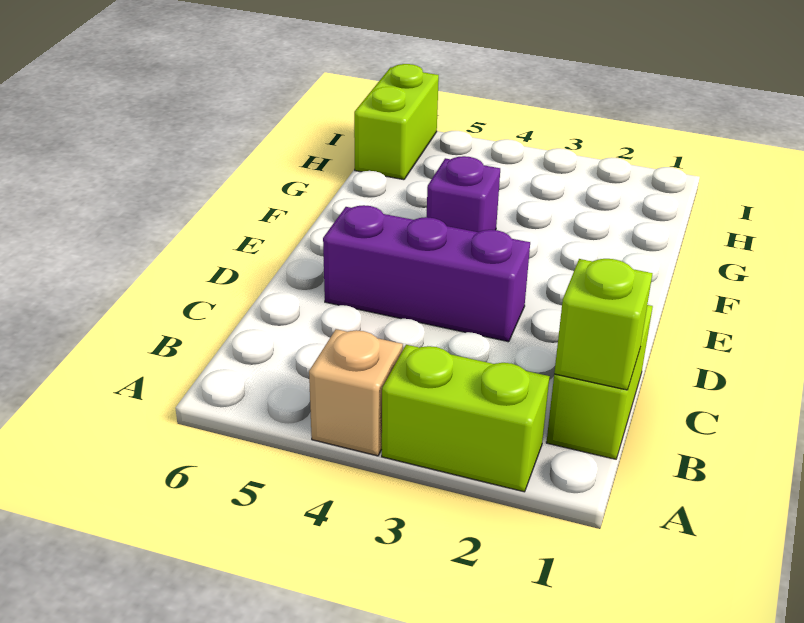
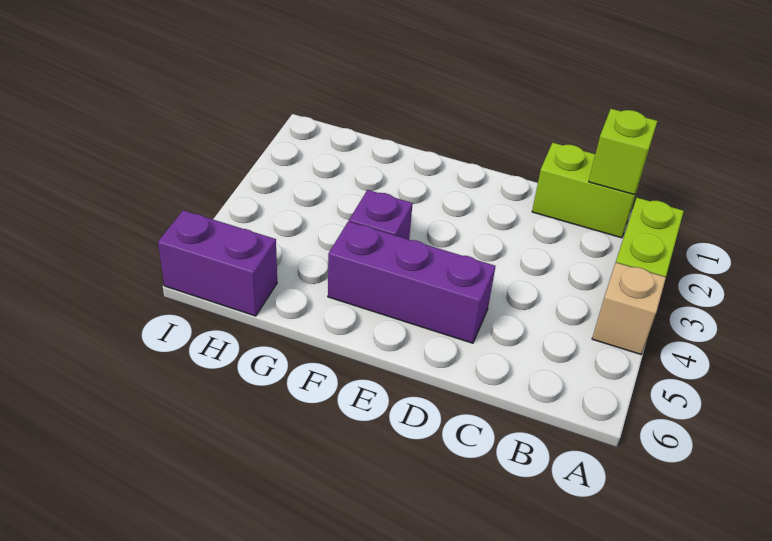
purple brick D3:D5 level 1 -> purple brick D5:F5 level 1
lime brick H6:I6 level 1 -> purple brick H6:I6 level 1

